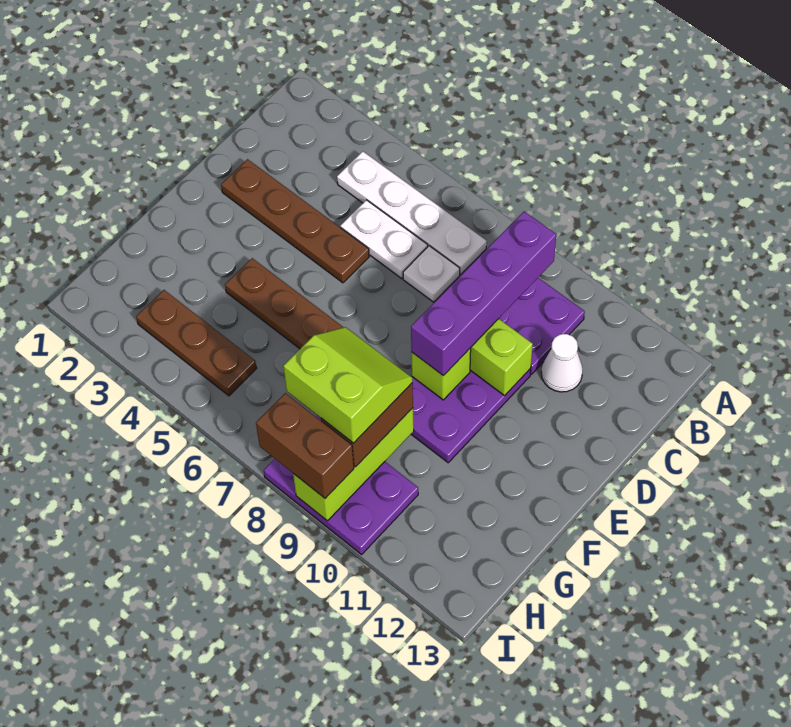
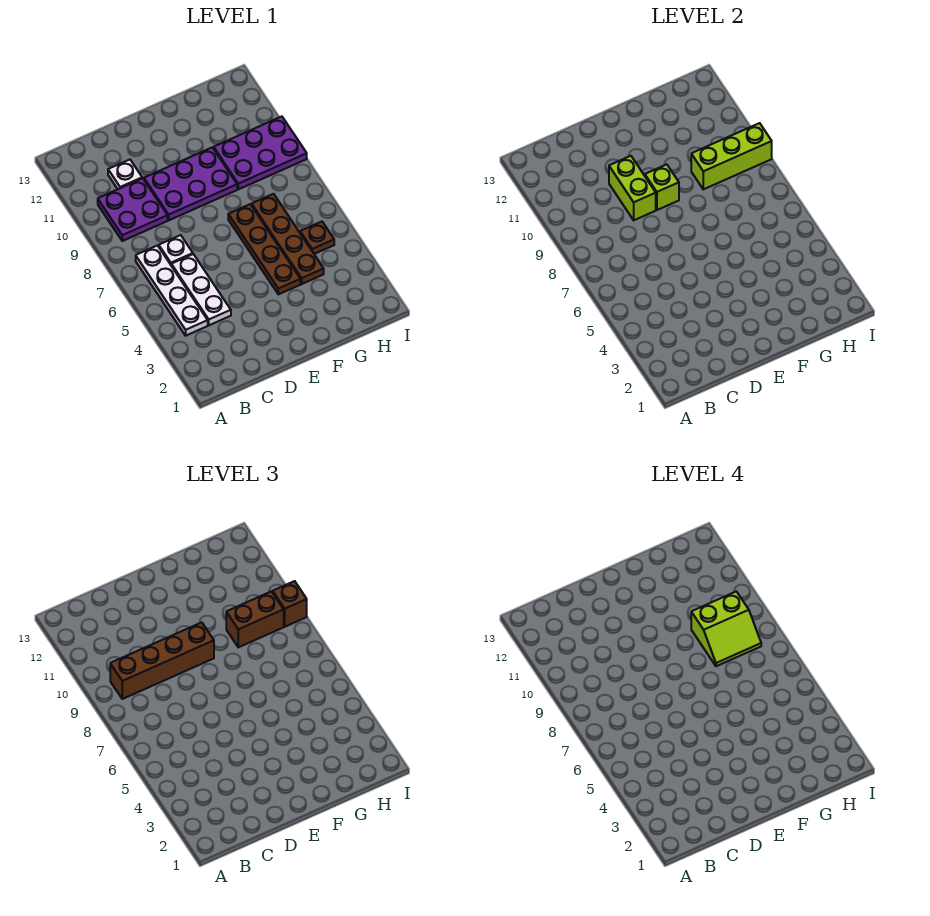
purple brick B9:E9 level 3 -> brown brick B9:E9 level 3
white plate C5:C6 level 1 -> white plate C4:C6 level 1
white cone C11 level 1 -> white plate C11 level 1
brown plate D2:D5 level 1 -> brown plate G4:G7 level 1
lime slope G8:H9 level 4 top H -> lime slope G8:H9 level 4 top 9
brown plate H3:H5 level 1 -> brown plate H5 level 1
purple plate H8:I10 level 1 -> purple plate G9:I10 level 1
brown brick I8:I9 level 3 -> brown brick I9 level 3

